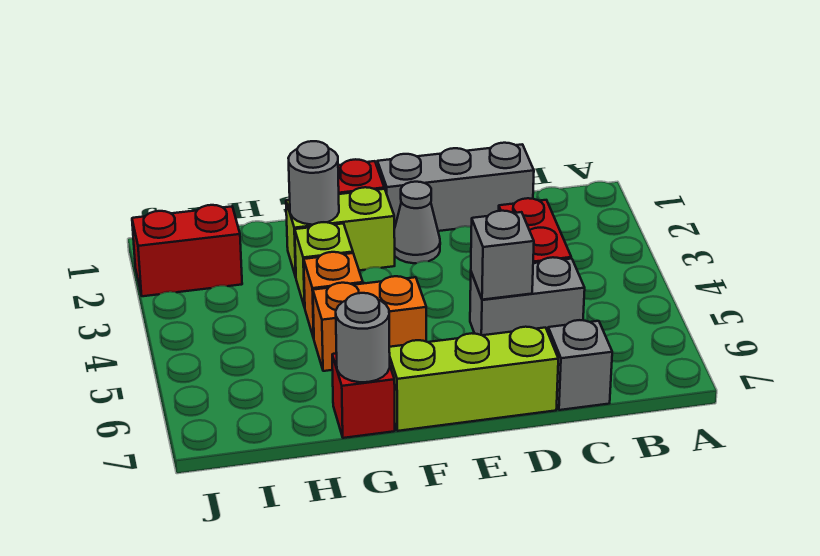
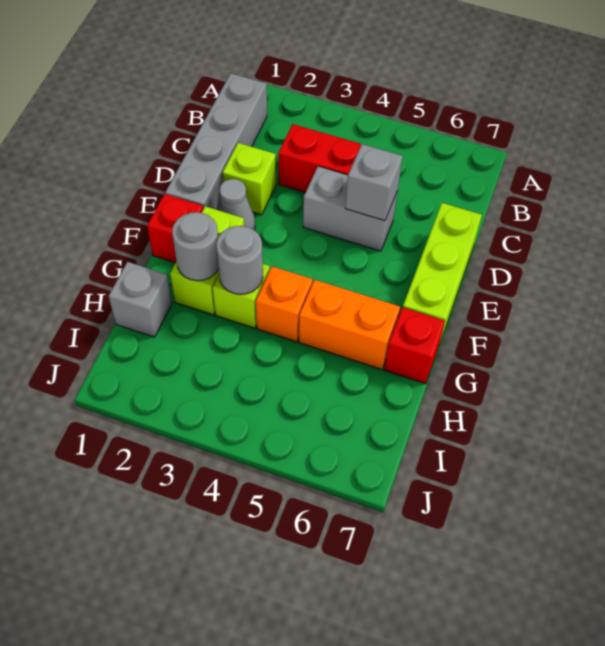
grey brick C1:E1 level 1 -> grey brick B1:E1 level 1
grey brick C5:D5 level 1 -> grey brick D4:D5 level 1
grey brick C7 level 1 -> grey brick H1 level 1
none -> lime brick D2 level 1
orange brick F5:G5 level 1 -> orange brick G5:G6 level 1
grey round brick G7 level 2 -> grey round brick G3 level 2
red brick I2:J2 level 1 -> none

